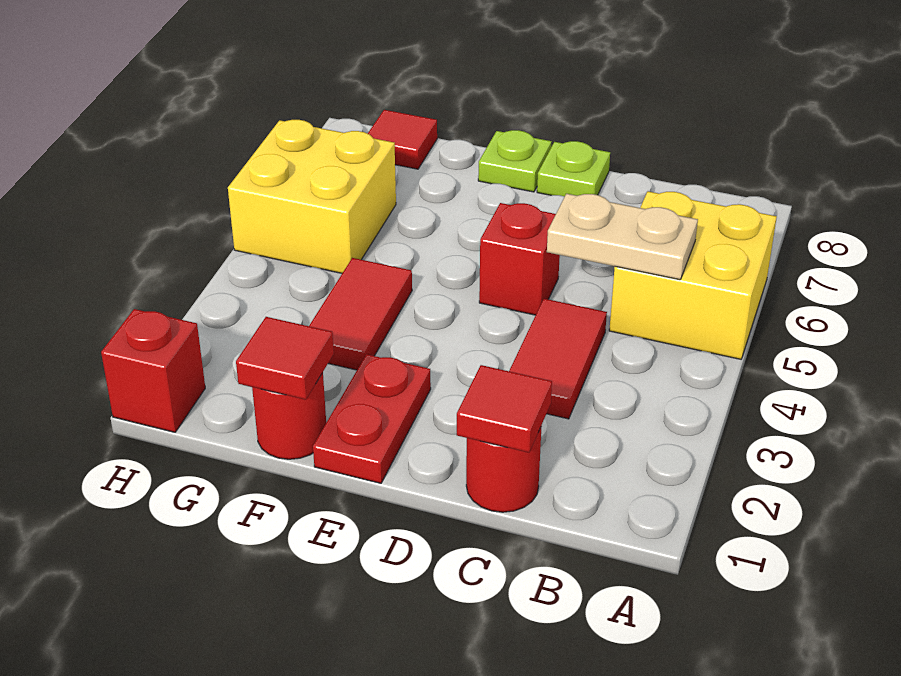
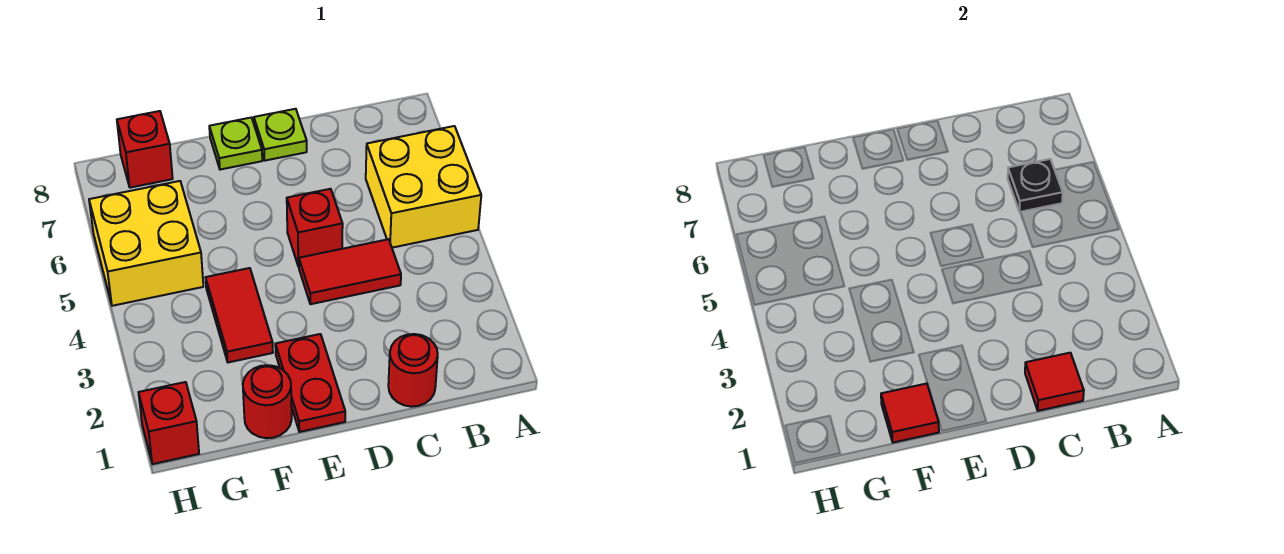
tan plate B5:C5 level 2 -> none
none -> black plate B6 level 2
red tile C3:C4 level 1 -> red tile C4:D4 level 1
red tile G8 level 1 -> red brick G8 level 1

